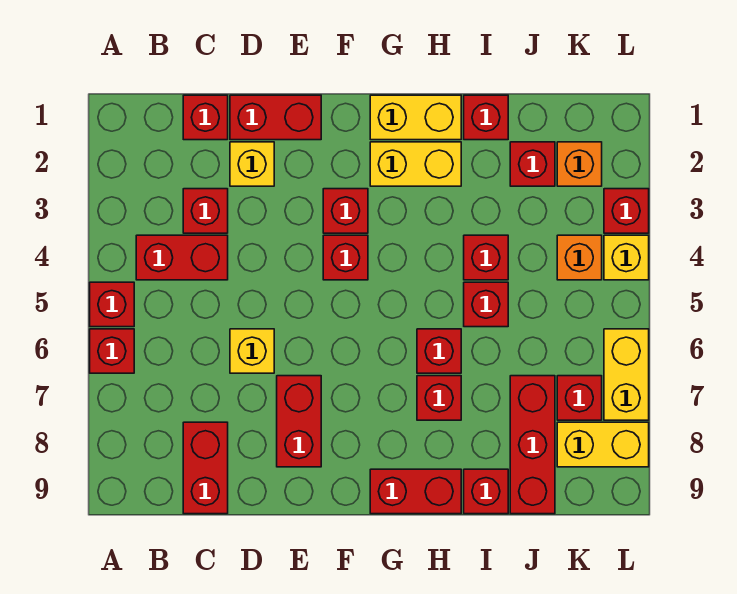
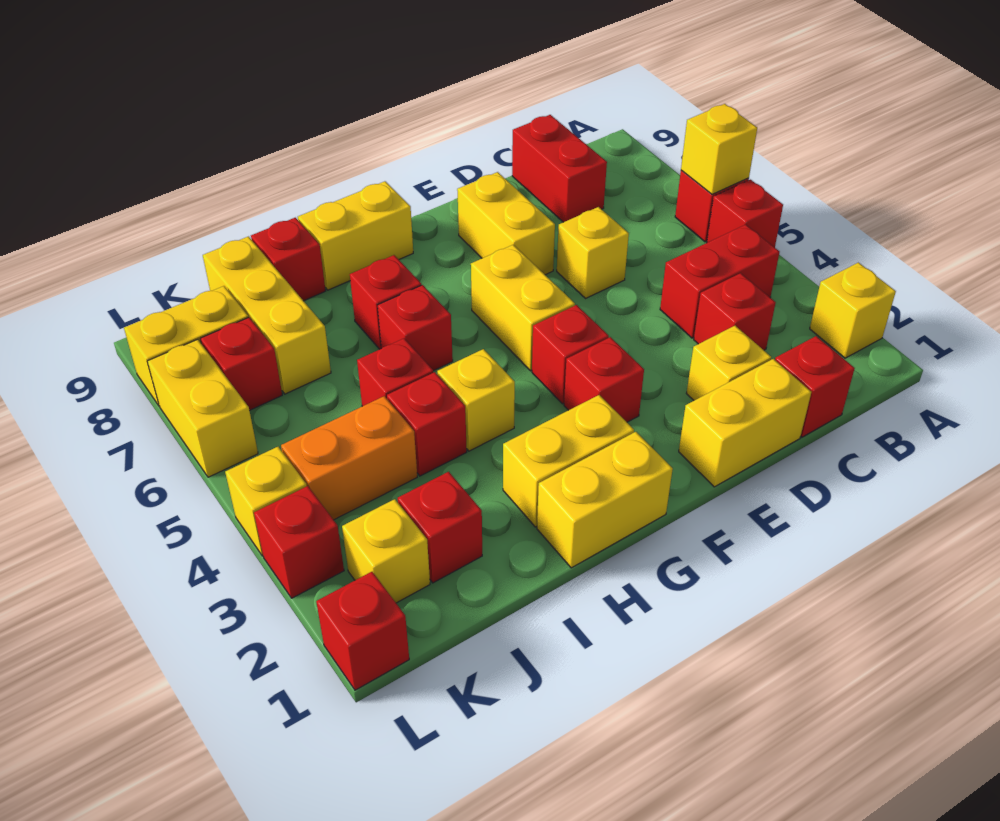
none -> yellow brick A2 level 1
none -> yellow brick A6 level 2
red brick D1:E1 level 1 -> yellow brick D1:E1 level 1
red brick E7:E8 level 1 -> yellow brick E7:E8 level 1
none -> yellow brick F5:F6 level 1
red brick G9:H9 level 1 -> yellow brick G9:H9 level 1
none -> yellow brick H4 level 1
red brick I1 level 1 -> red brick L1 level 1
red brick J7:J9 level 1 -> yellow brick J7:J9 level 1
orange brick K2 level 1 -> yellow brick K2 level 1
orange brick K4 level 1 -> orange brick J4:K4 level 1

